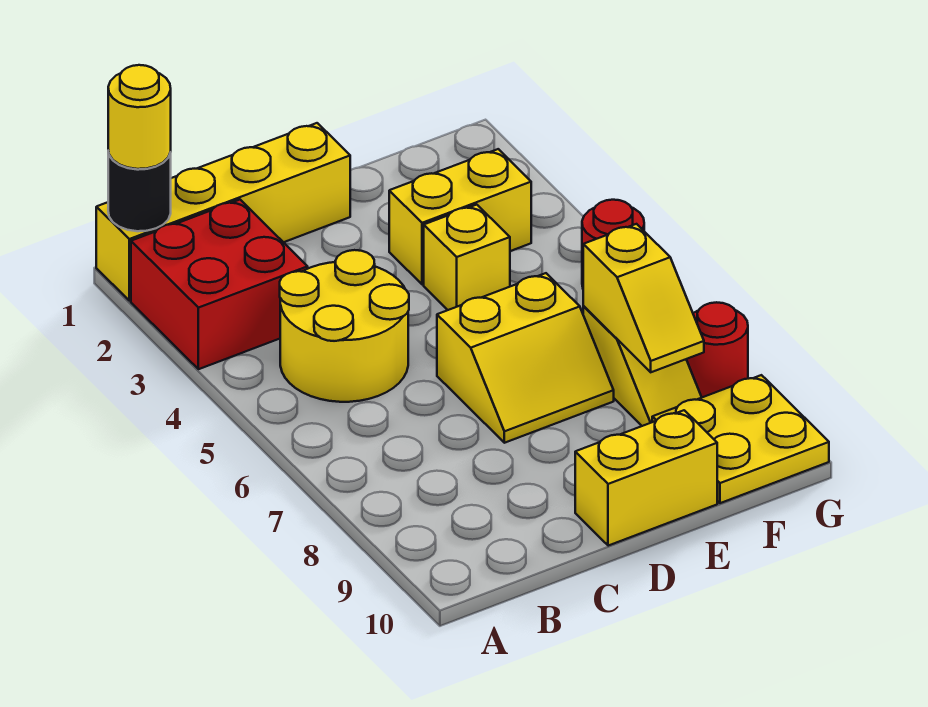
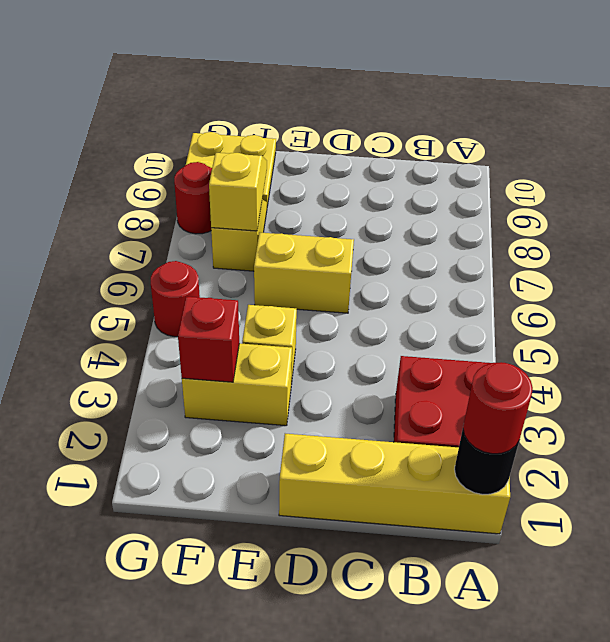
yellow round brick A1 level 3 -> red round brick A1 level 3
yellow round brick B4:C5 level 1 -> none
yellow brick D10:E10 level 1 -> none
none -> red brick F3 level 2

